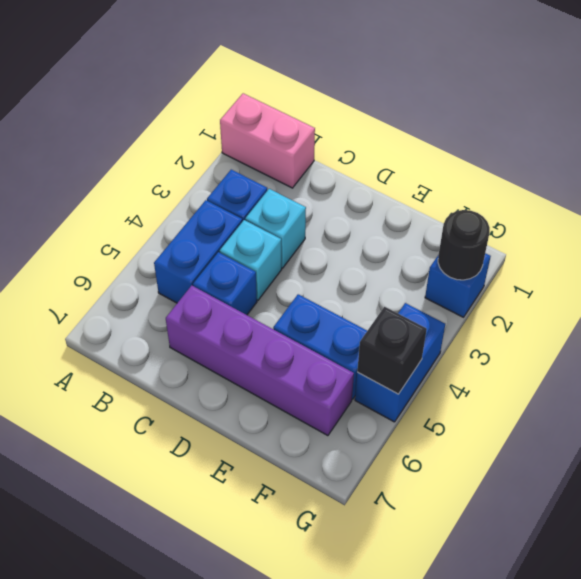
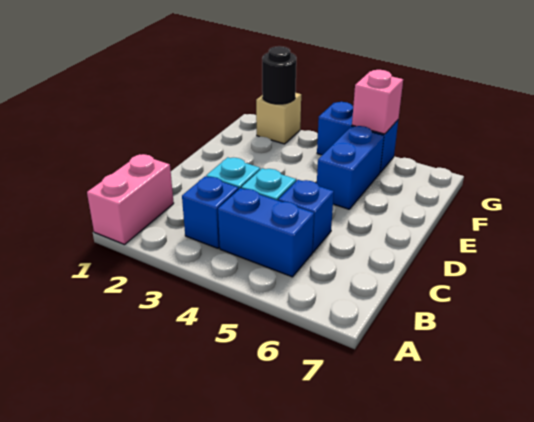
purple brick C6:F6 level 1 -> none
blue brick G2 level 1 -> tan brick G2 level 1
black brick G5 level 2 -> pink brick G5 level 2

